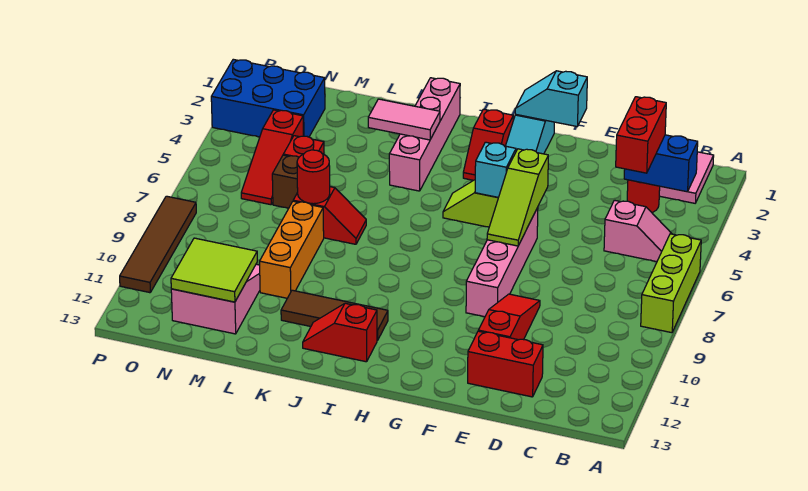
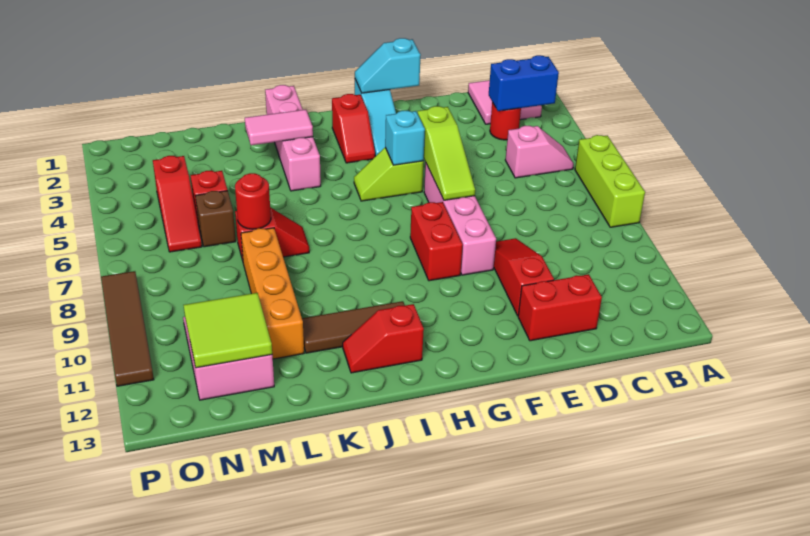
red brick C3:C4 level 3 -> red brick G8:G9 level 1
orange brick L8:L10 level 1 -> orange brick L8:L11 level 1
blue brick N2:P3 level 1 -> none

